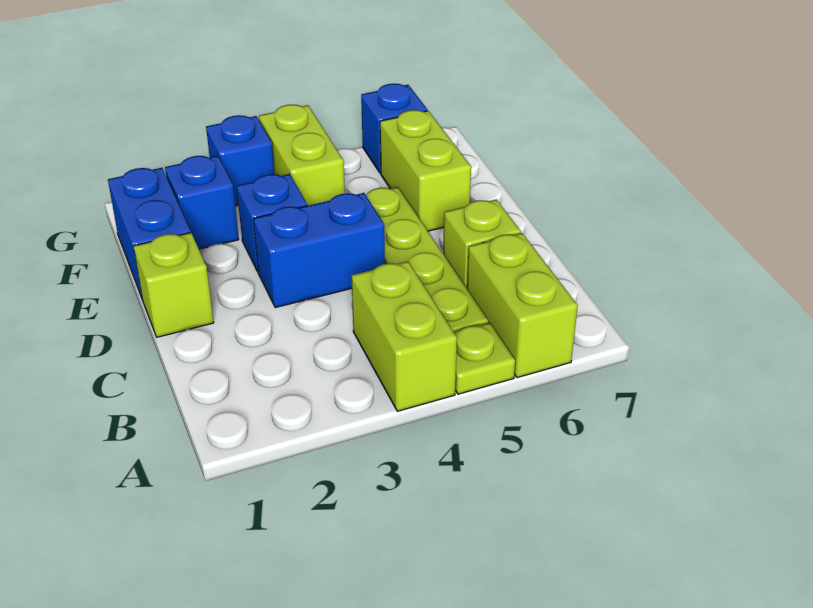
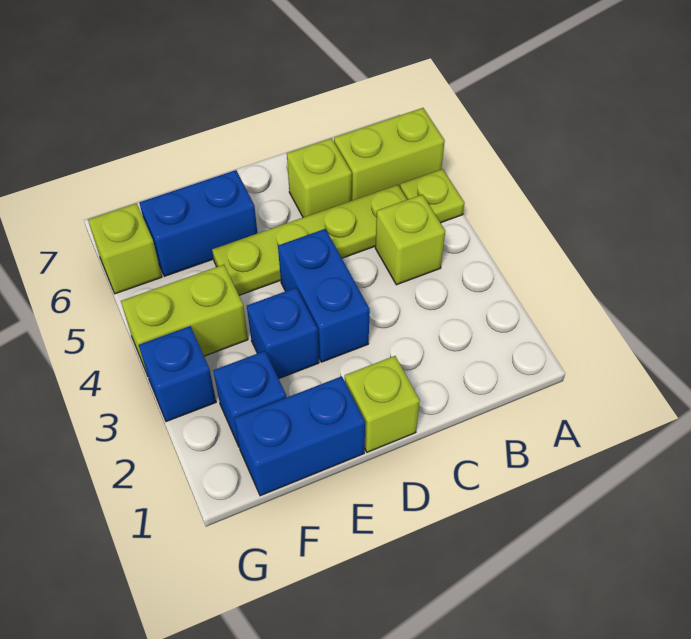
lime brick A4:B4 level 1 -> lime brick B4 level 1
lime brick E6:F6 level 1 -> blue brick E6:F6 level 1
blue brick G6 level 1 -> lime brick G6 level 1

